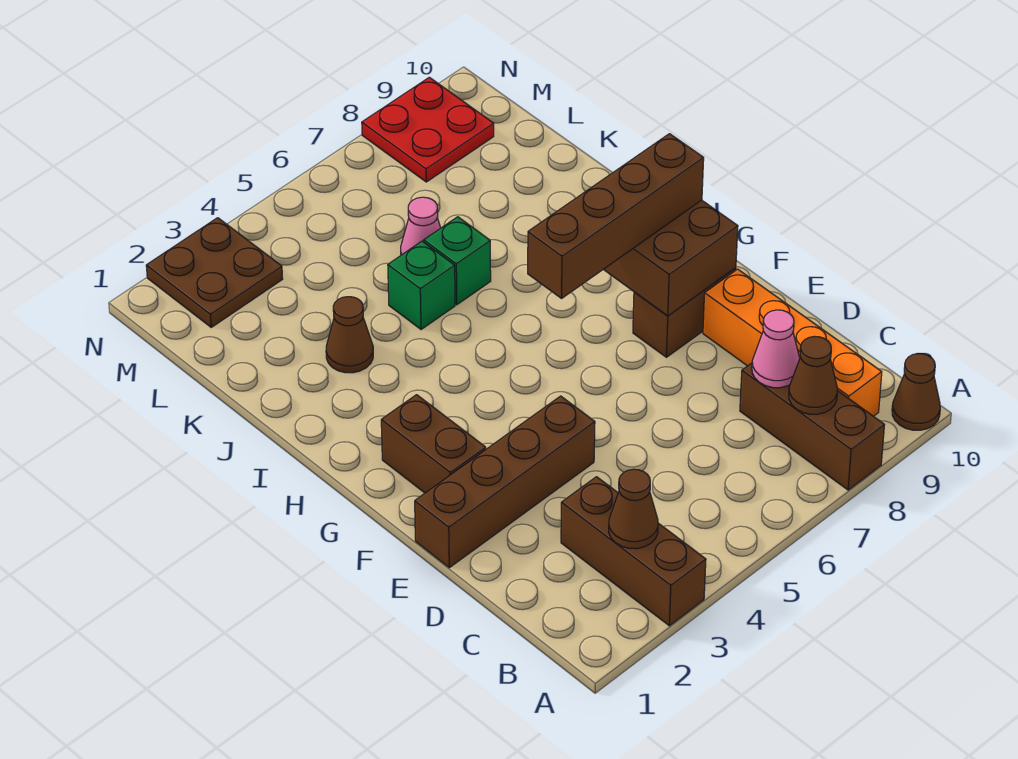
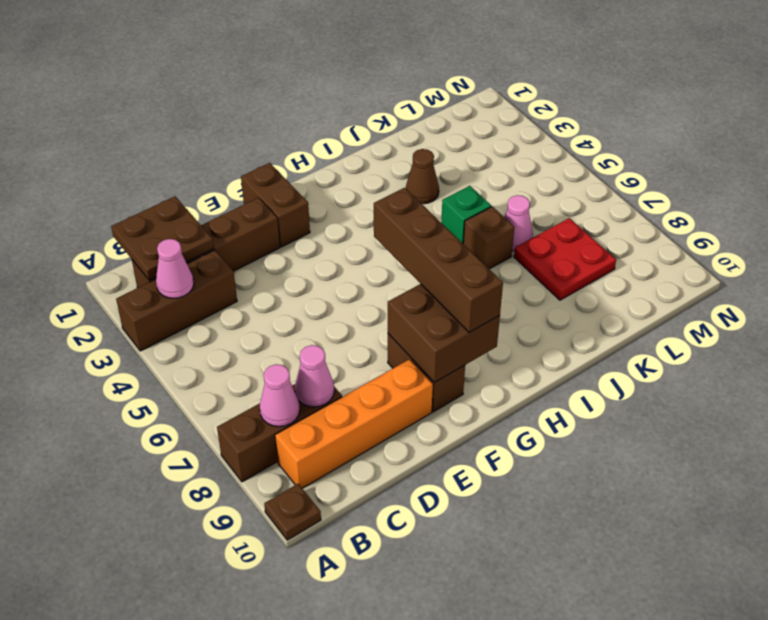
brown cone A10 level 1 -> brown plate A10 level 1
brown cone B3 level 2 -> pink cone B3 level 2
brown cone B8 level 2 -> pink cone B8 level 2
brown brick E1:E4 level 1 -> brown brick B2:E2 level 1
brown brick F2:G2 level 1 -> brown brick F1:F2 level 1
green brick J6 level 1 -> brown brick J6 level 1
brown plate M2:N3 level 1 -> brown plate B1:C2 level 2
red plate M8:N9 level 1 -> red plate K7:L8 level 1

